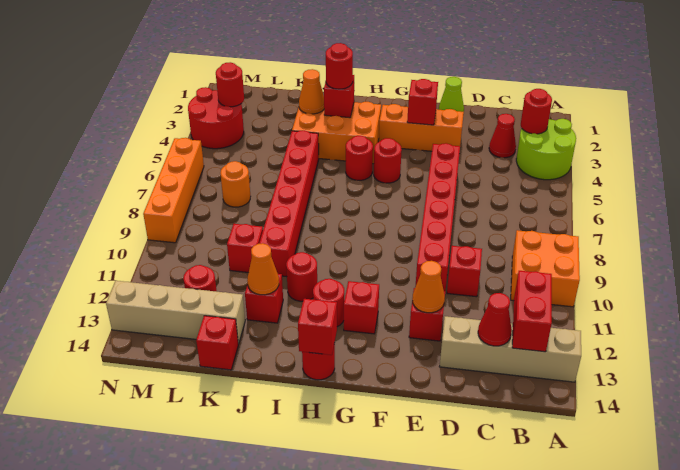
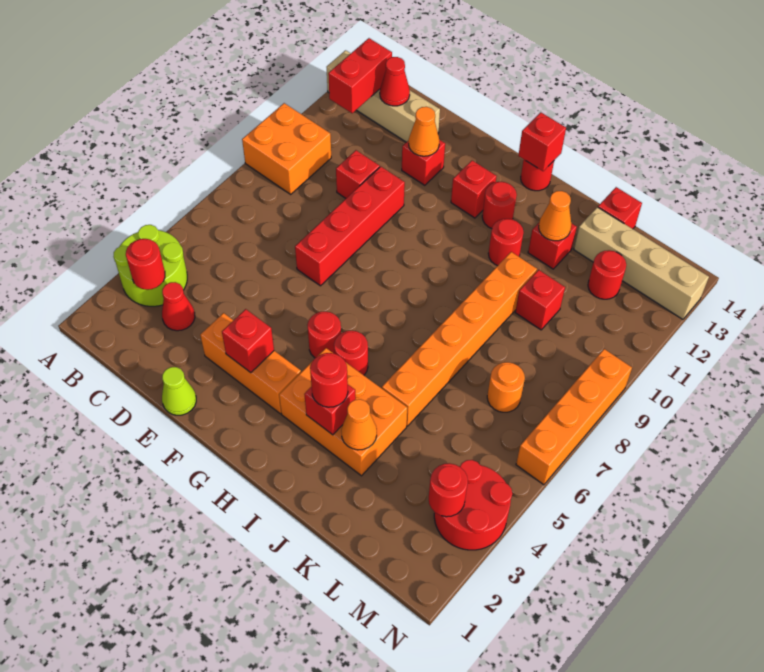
red brick E5:E10 level 1 -> red brick E7:E10 level 1
red brick J5:J10 level 1 -> orange brick J5:J10 level 1

